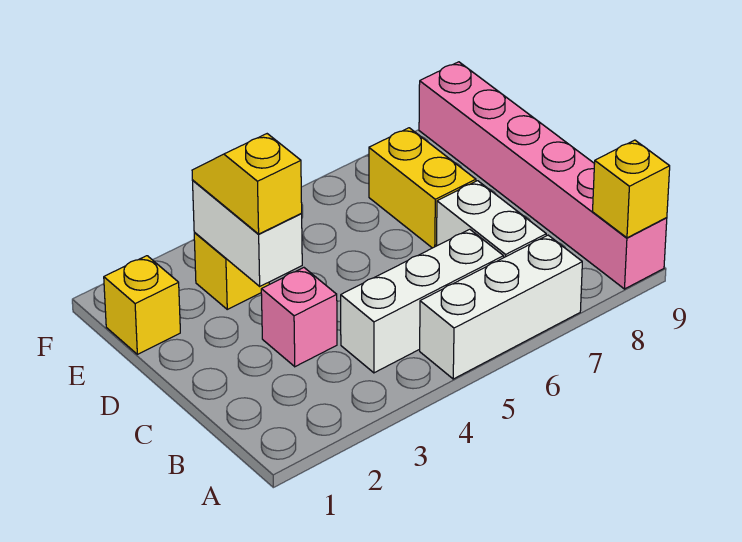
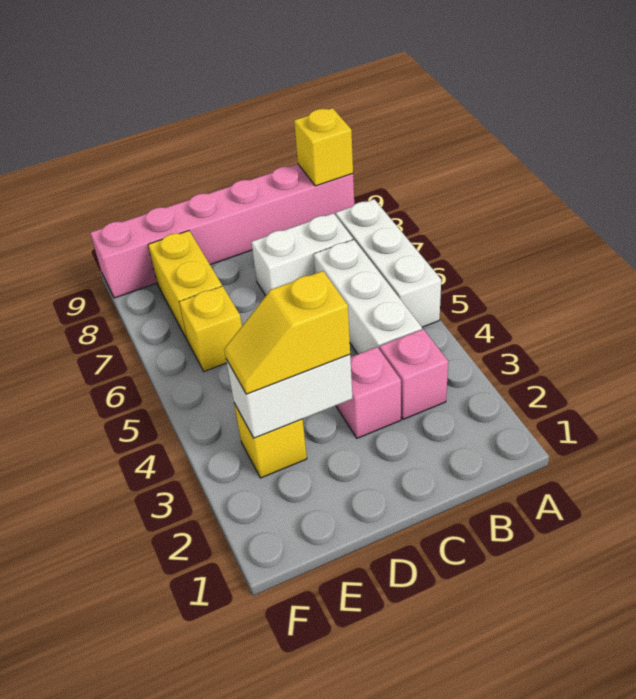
none -> pink brick B3 level 1
yellow brick D7:E7 level 1 -> yellow brick E7:E8 level 1
yellow brick E1 level 1 -> yellow brick E6 level 1

